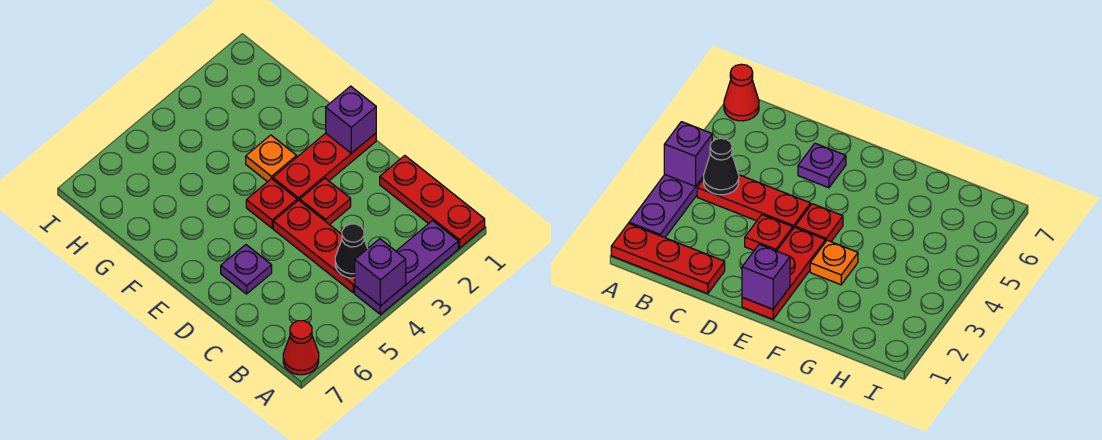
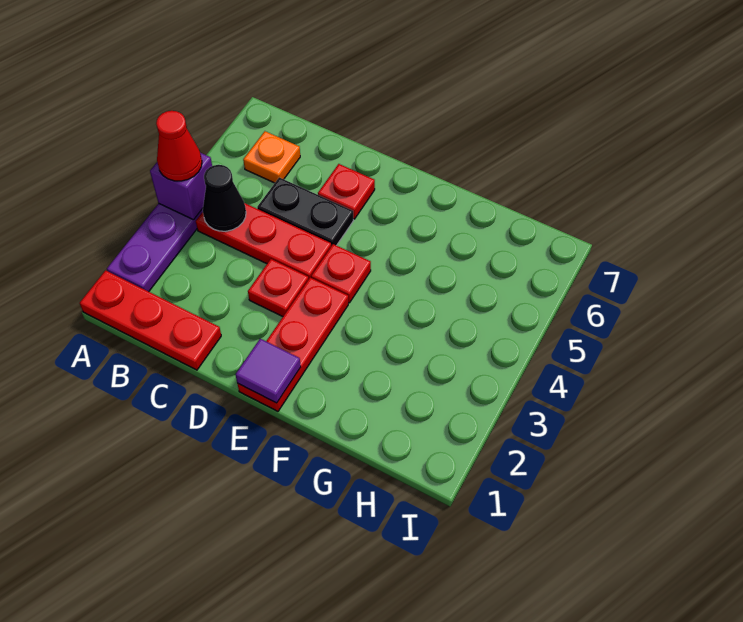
red cone A7 level 1 -> red cone A4 level 3
none -> black plate C5:D5 level 1
purple plate D6 level 1 -> red plate D6 level 1
purple brick E1 level 2 -> purple tile E1 level 2
orange plate F3 level 1 -> orange plate B6 level 1

